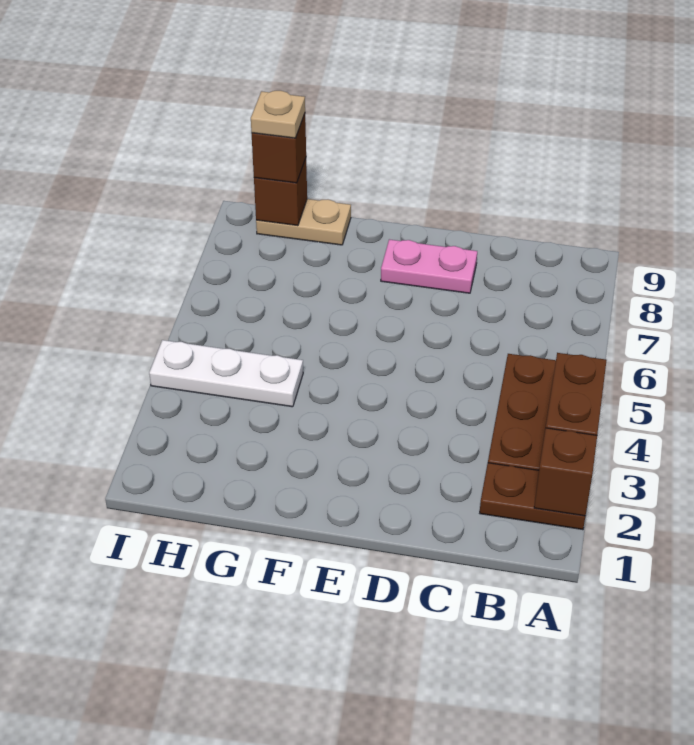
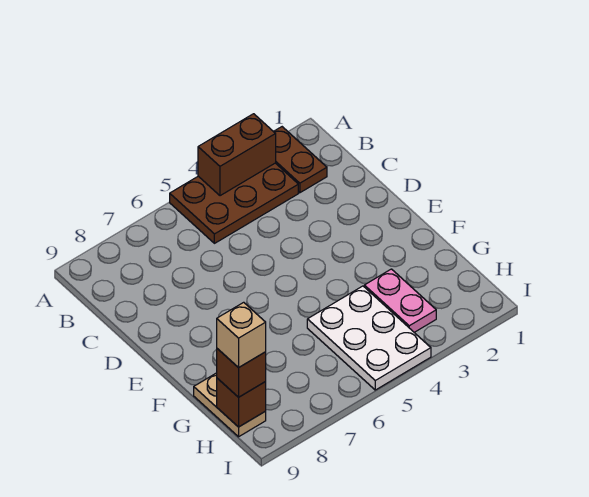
brown brick A2 level 2 -> none
pink plate D8:E8 level 1 -> pink plate G3:H3 level 1
white plate G4:I4 level 1 -> white plate G4:I5 level 1
tan plate H9 level 4 -> tan brick H9 level 4

